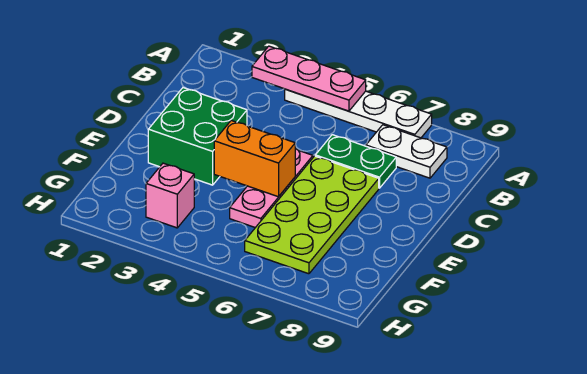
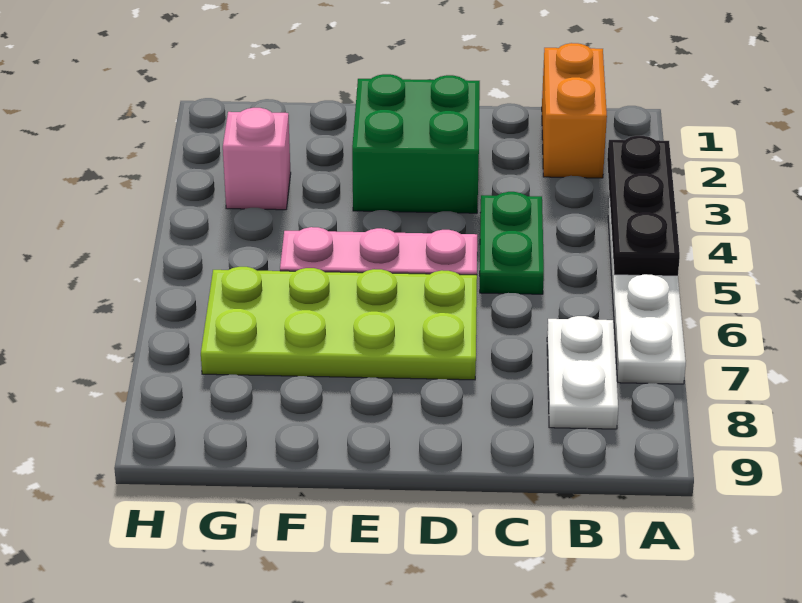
pink plate A3:A5 level 2 -> black plate A3:A5 level 2
green plate C6:C7 level 1 -> green plate C4:C5 level 1
orange brick E4:E5 level 2 -> orange brick B1:B2 level 1

